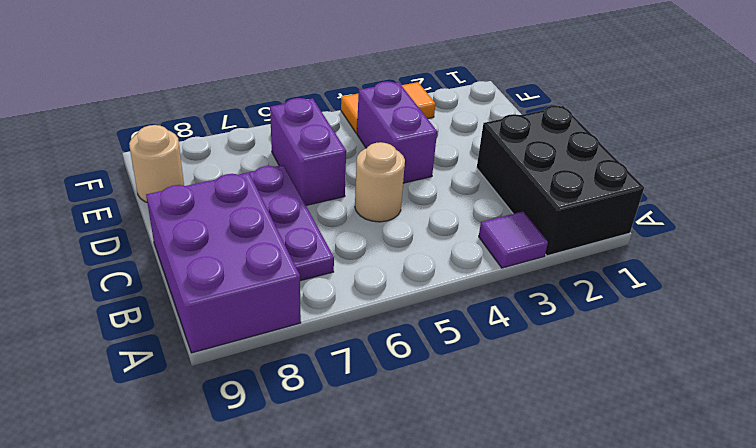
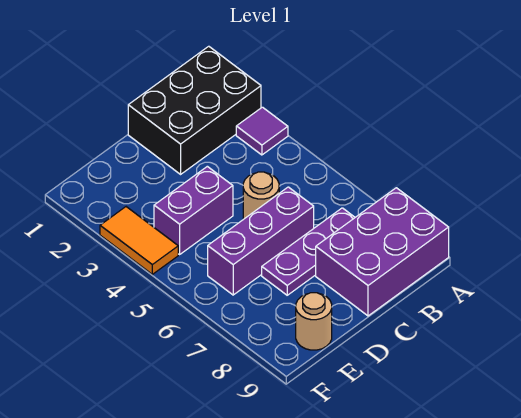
purple brick D6:E6 level 1 -> purple brick C6:E6 level 1

